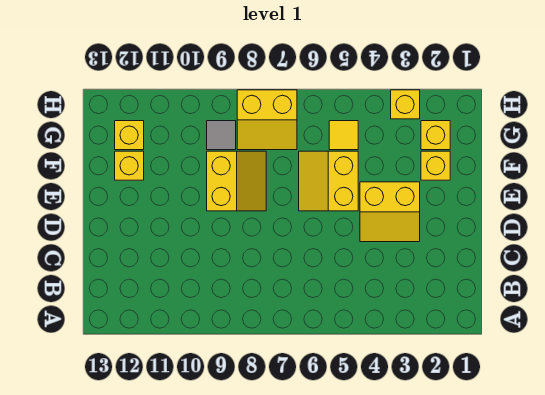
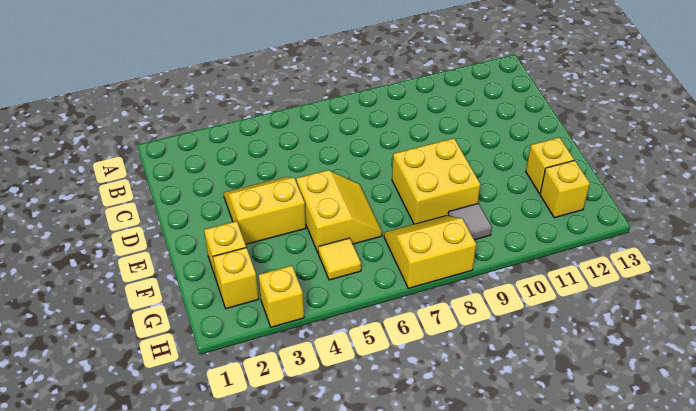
yellow slope E8:F9 level 1 top 9 -> yellow brick E8:F9 level 1

